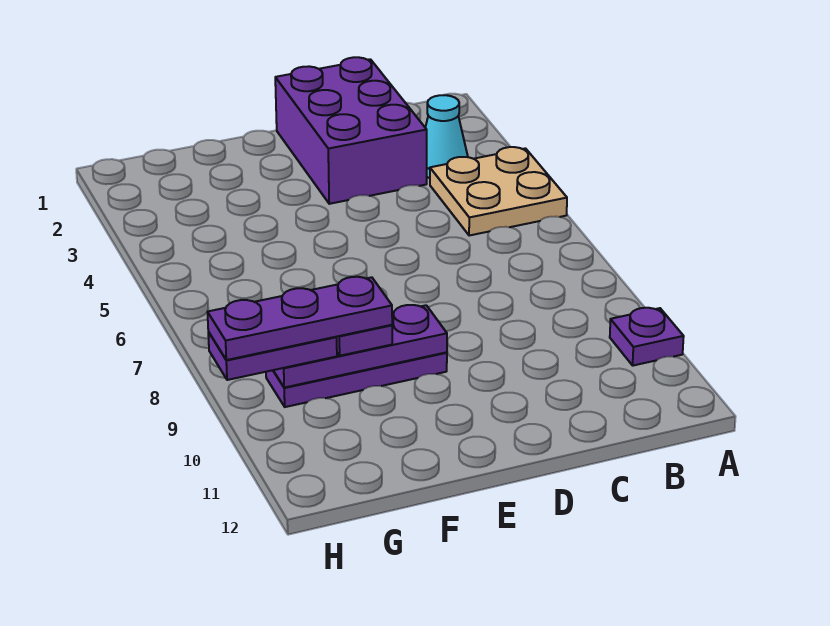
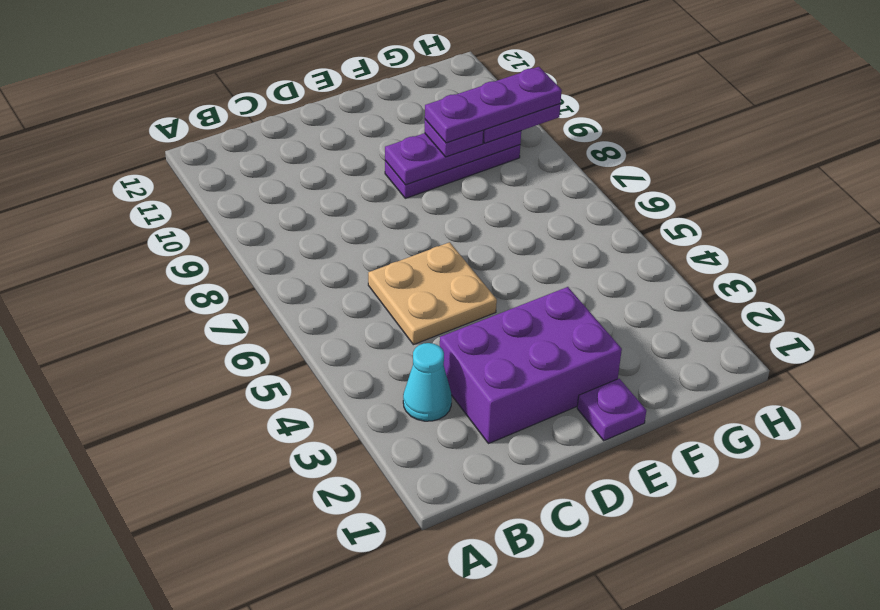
tan plate A4:B5 level 1 -> tan plate C5:D6 level 1
purple plate A10 level 1 -> purple plate E1 level 1
purple brick C1:D3 level 1 -> purple brick C2:E3 level 1

